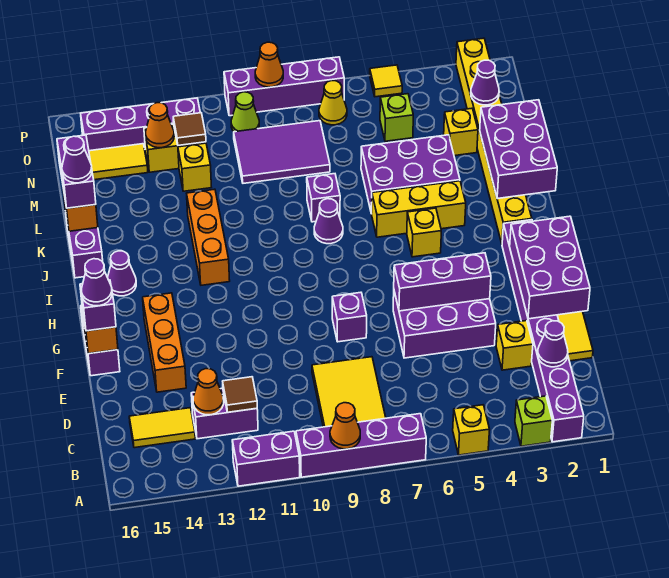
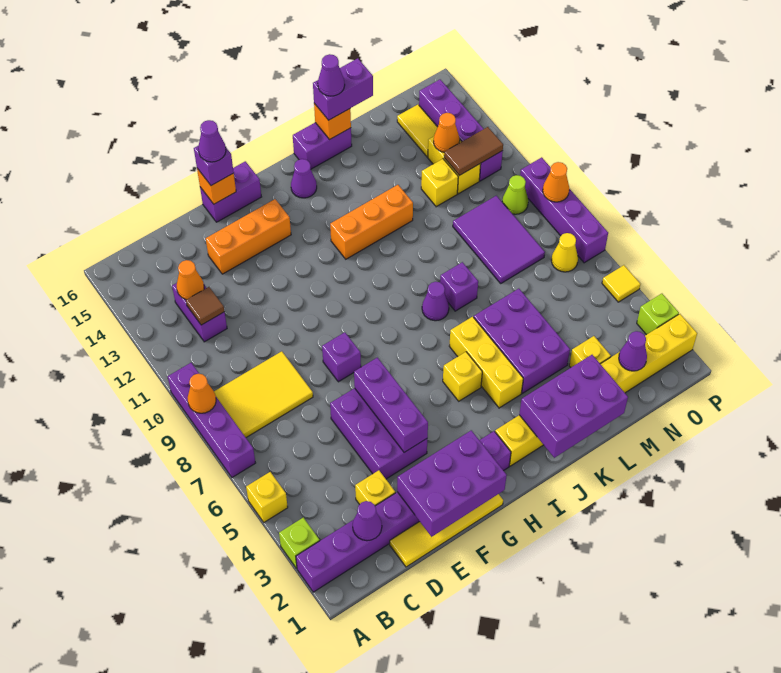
purple brick A11:A12 level 1 -> none
yellow tile C14:C15 level 1 -> none
lime brick N5 level 1 -> lime brick P3 level 1
brown tile N12 level 2 -> brown tile N12:O12 level 2

